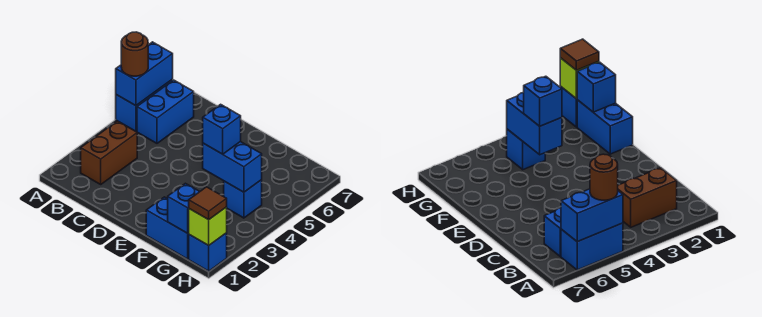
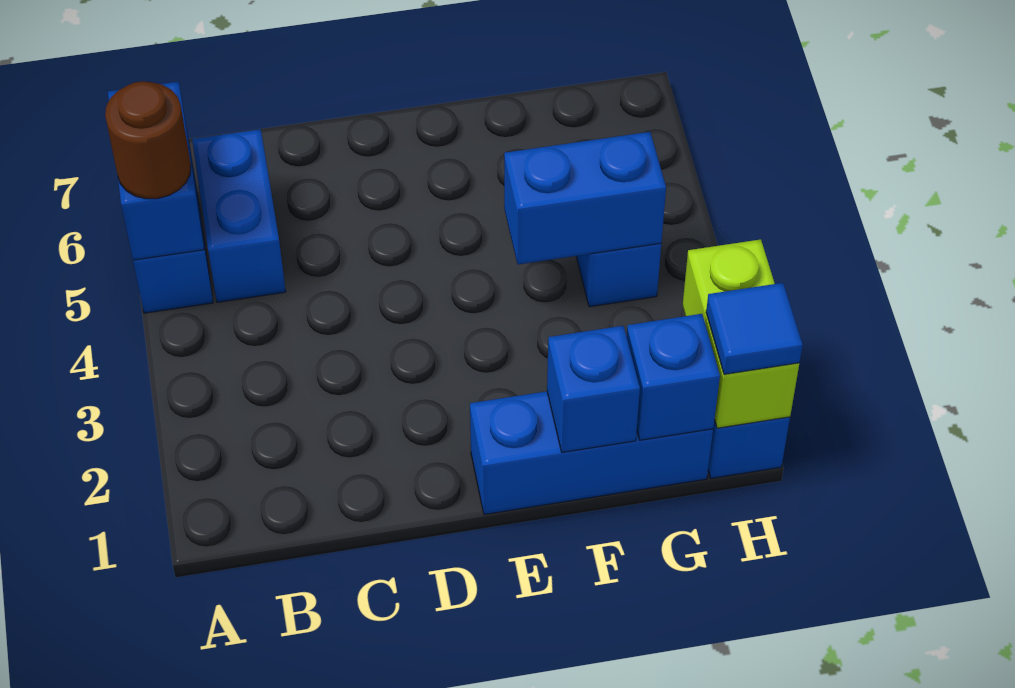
brown brick B2:B3 level 1 -> none
blue brick F1:G1 level 1 -> blue brick E1:G1 level 1
blue brick F4 level 3 -> blue brick F1 level 2
lime brick H1 level 2 -> lime brick H1:H2 level 2
brown tile H1 level 3 -> blue tile H1 level 3

